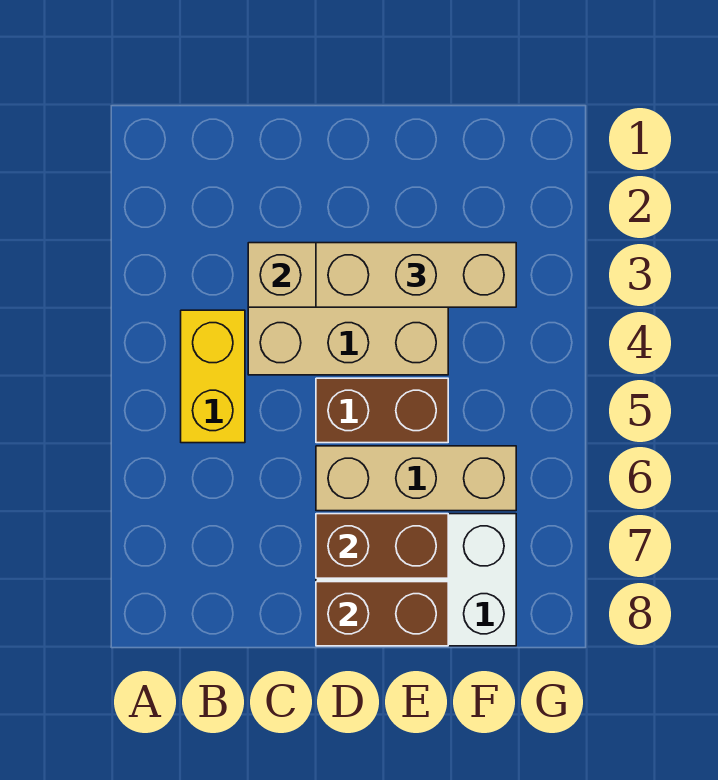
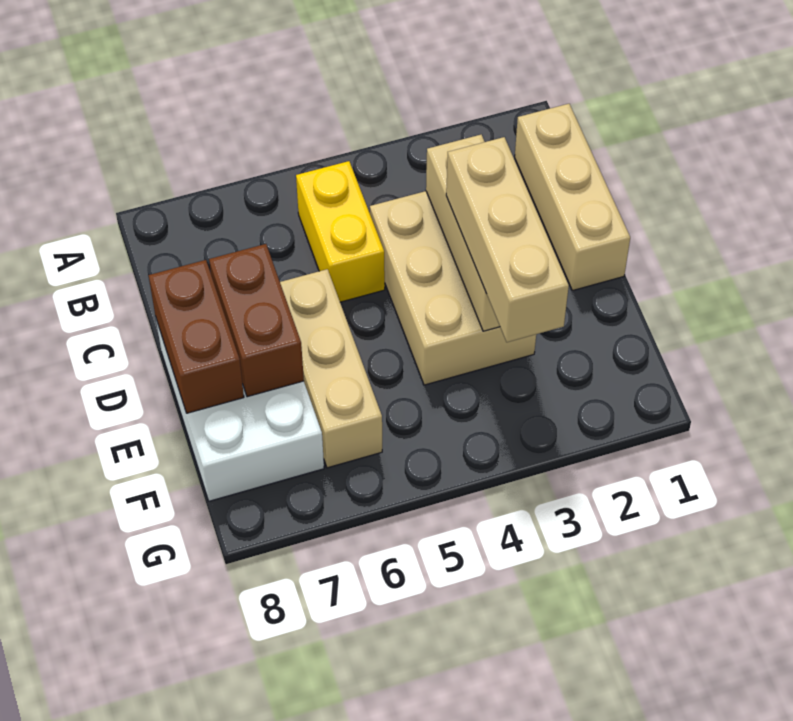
none -> tan brick B1:D1 level 1
yellow brick B4:B5 level 1 -> yellow brick B5:C5 level 1
brown brick D5:E5 level 1 -> none

